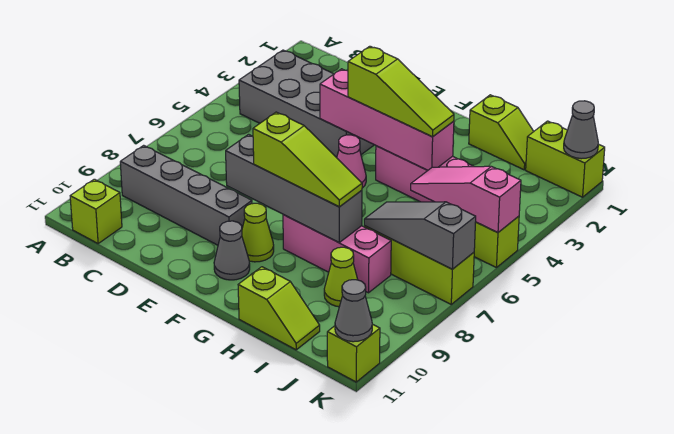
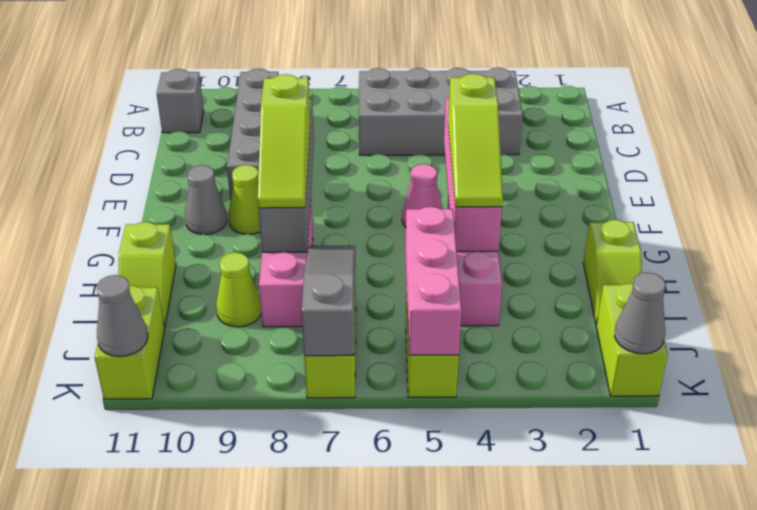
grey brick B3:E4 level 1 -> grey brick B3:C6 level 1
lime brick B11 level 1 -> grey brick B11 level 1
pink slope I5:K5 level 2 top K -> pink brick I5:K5 level 2
lime brick K11 level 1 -> lime brick J11:K11 level 1

